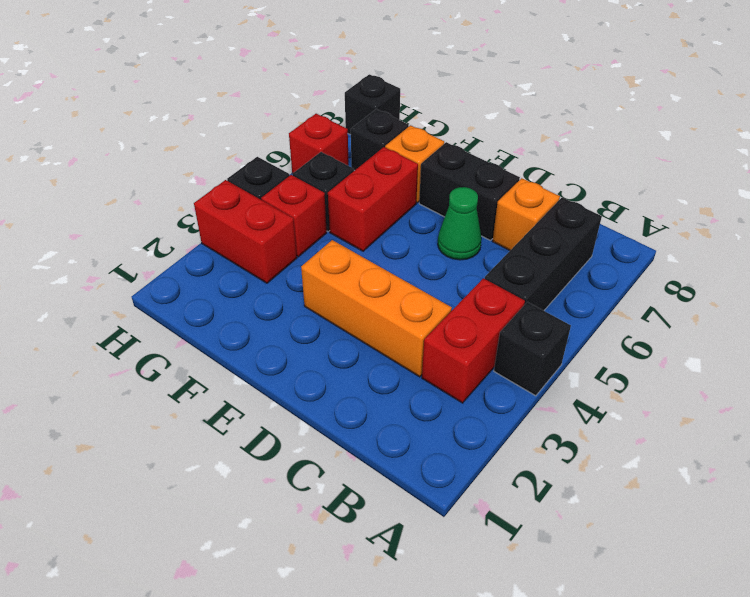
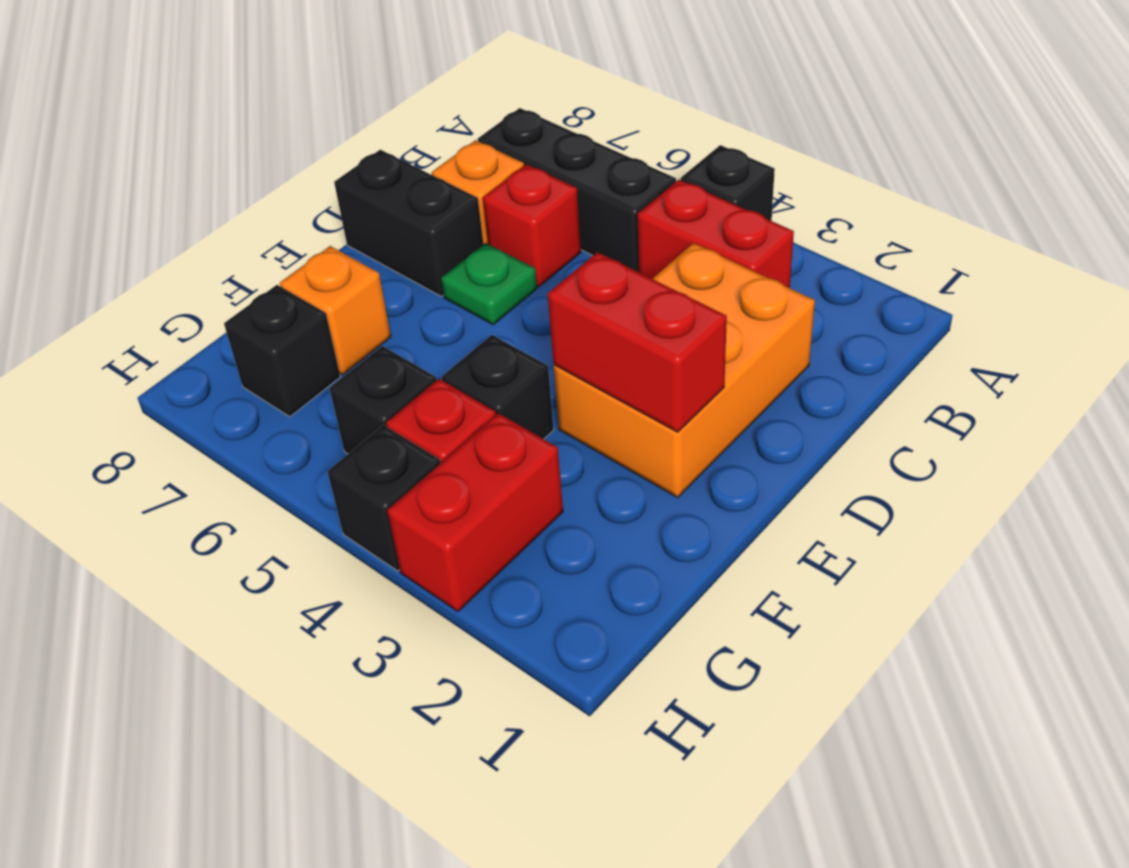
orange brick C3:E3 level 1 -> orange brick C2:E3 level 1
green cone D6 level 1 -> green plate D6 level 1
black brick D7:E7 level 1 -> black brick D7:D8 level 1
red brick F5:F6 level 1 -> red brick E2:E3 level 2
red brick H6 level 1 -> red brick C6 level 1
black brick H8 level 1 -> black brick F4 level 1

